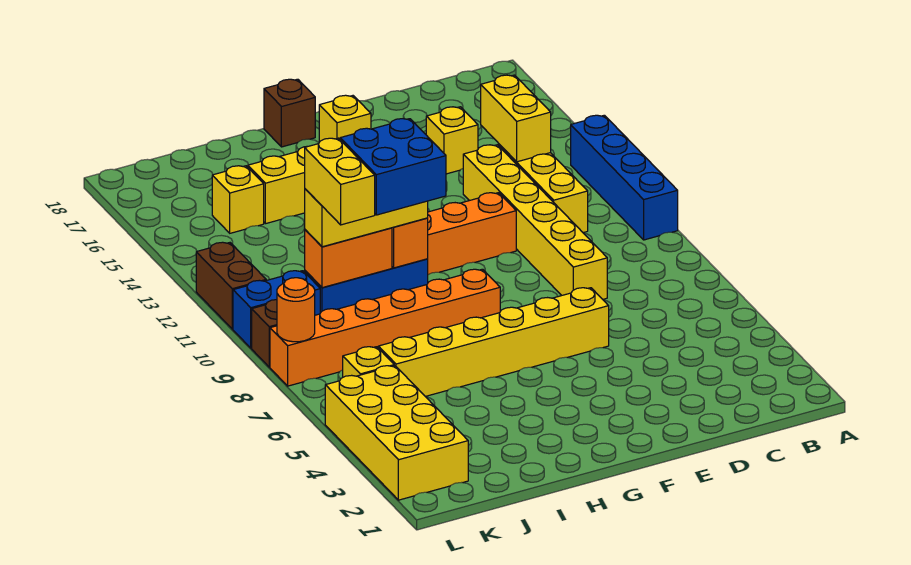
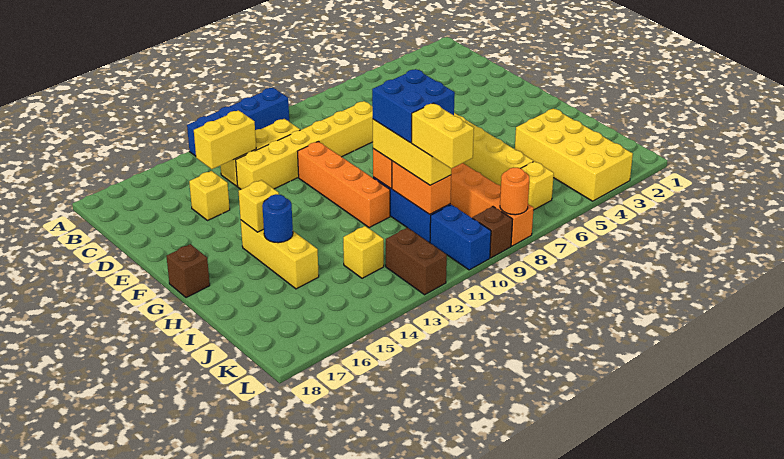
none -> blue round brick H15 level 2
yellow brick J9:J10 level 4 -> yellow brick J10:K10 level 4
yellow brick J15 level 1 -> yellow brick J13 level 1
yellow brick K2:L5 level 1 -> yellow brick I3:L4 level 1
brown brick L11:L12 level 1 -> brown brick K12:L12 level 1

